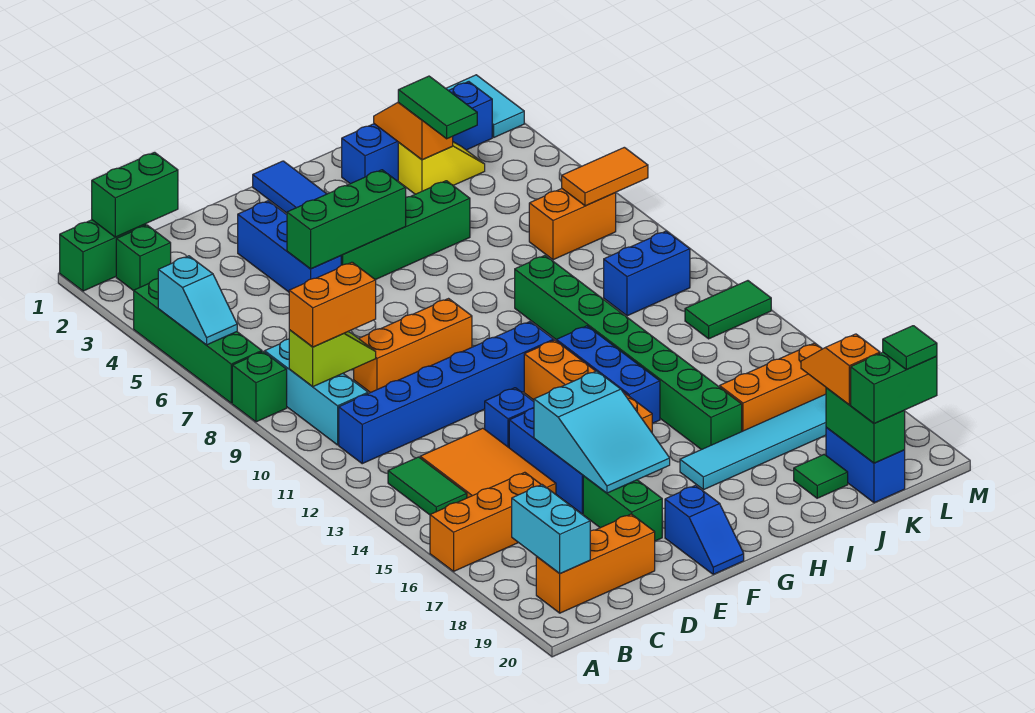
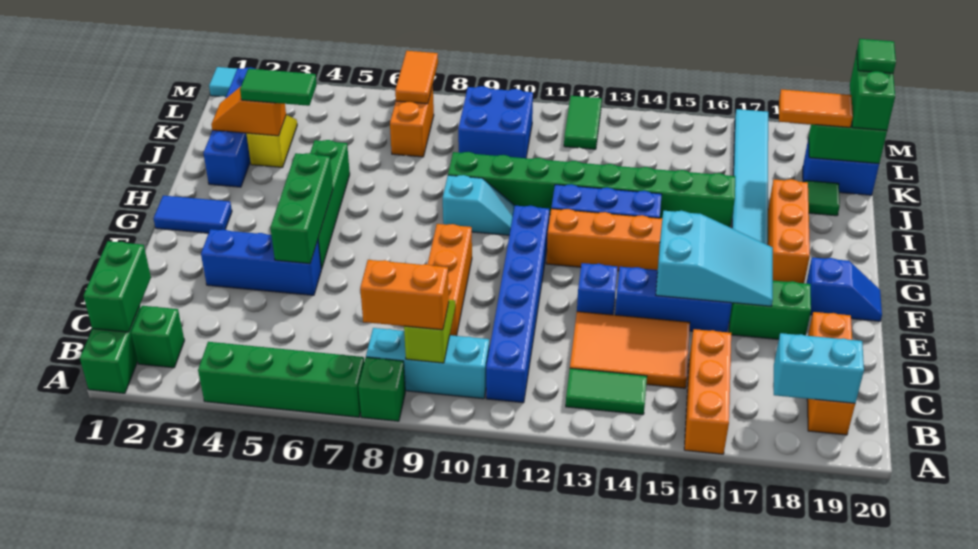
cyan slope A5:A6 level 2 top 5 -> cyan slope H9:H10 level 1 top 9
orange brick B9:C9 level 3 -> orange brick B8:B9 level 3
orange brick J16:L16 level 1 -> orange brick G18:I18 level 1
blue brick K10:L10 level 1 -> blue brick K9:L10 level 1
orange slope K18:K19 level 3 top 19 -> orange tile K18:K19 level 3

